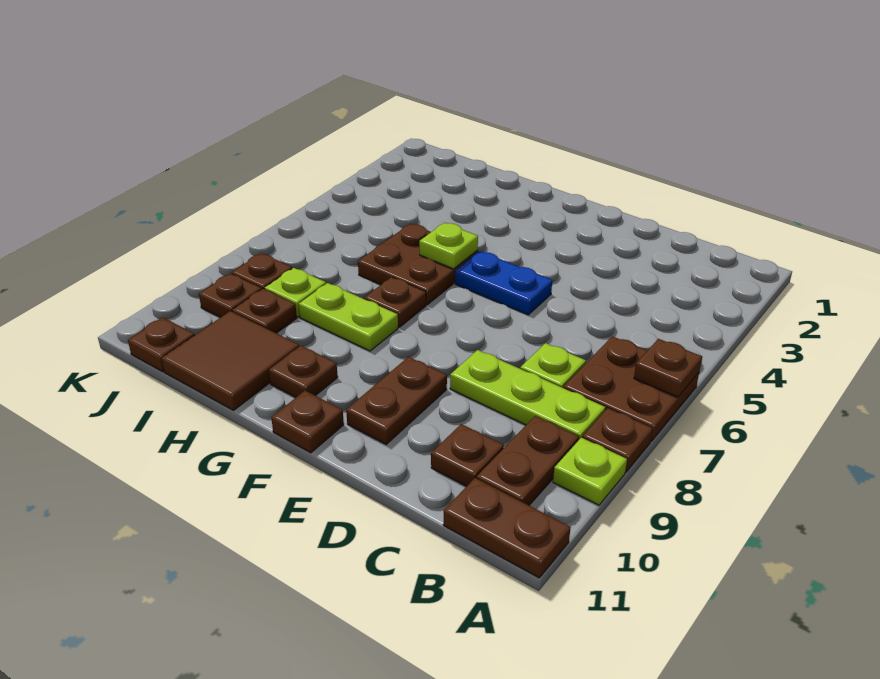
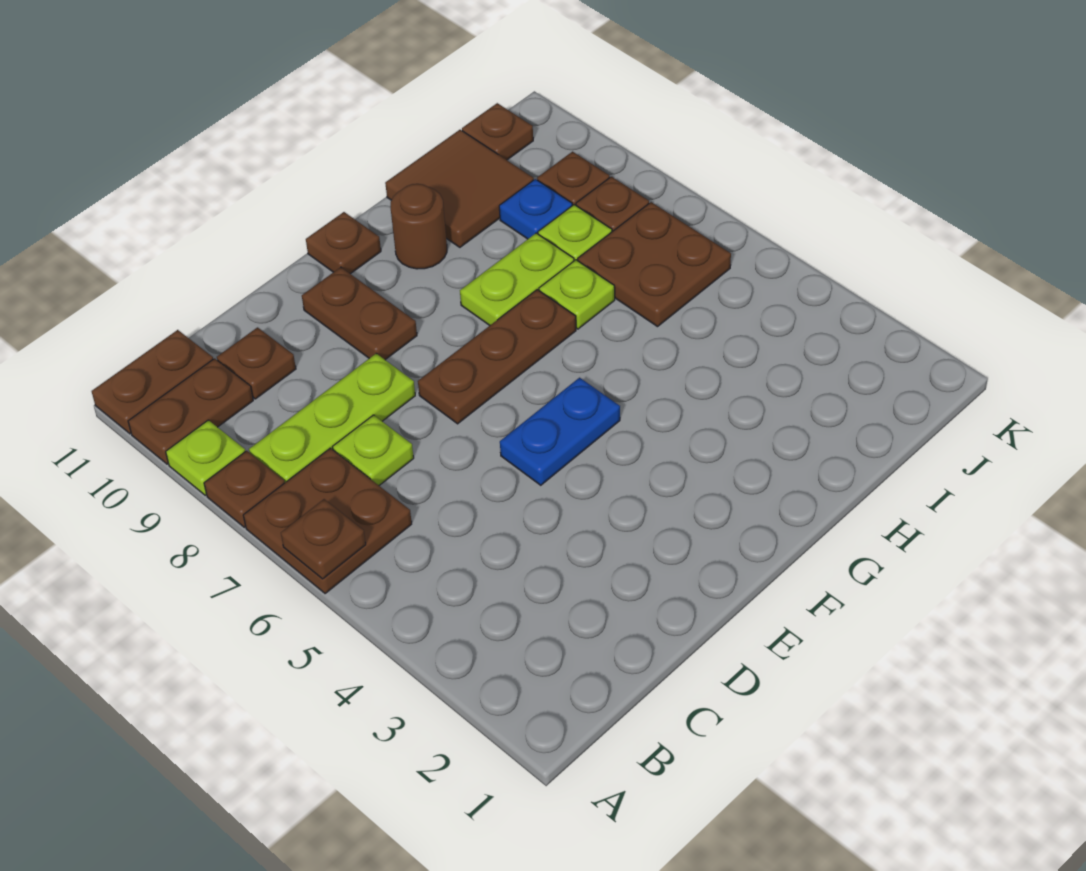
brown plate B9:B10 level 1 -> brown plate A10:B10 level 1
brown plate G5:H6 level 1 -> brown plate I6:J7 level 1
lime plate G5 level 2 -> lime plate H7 level 1
brown plate G7 level 1 -> brown plate E7:G7 level 1
brown plate G10 level 1 -> brown round brick G10 level 1
brown plate I9 level 1 -> blue plate I9 level 1

